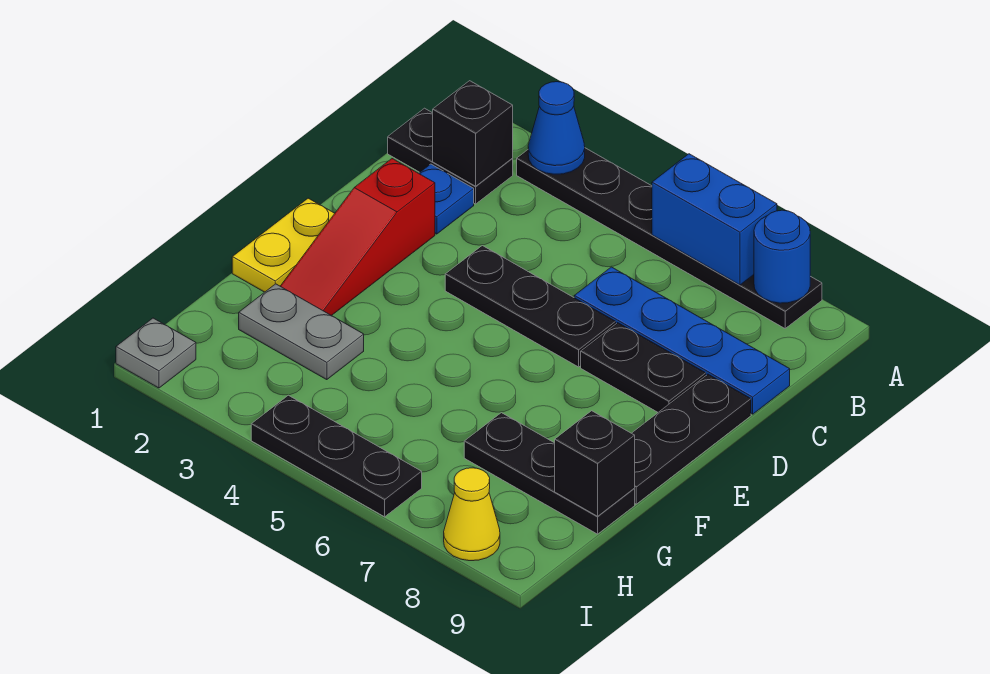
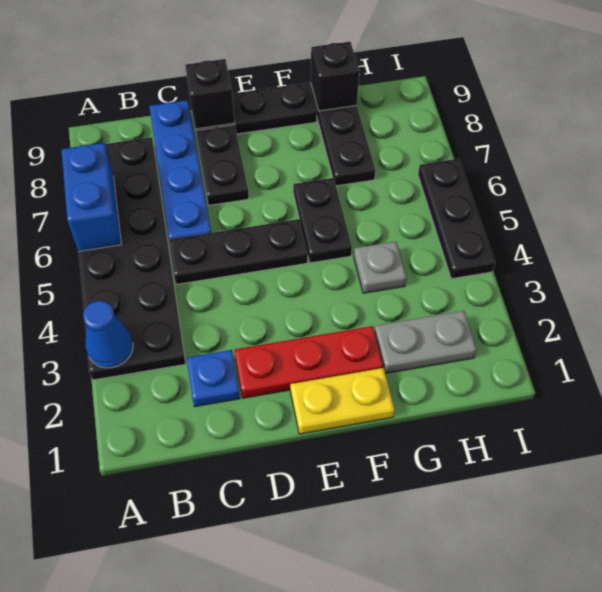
black plate A3:A8 level 1 -> black plate A3:B8 level 1
blue round brick A8 level 2 -> none
black plate B1:B2 level 1 -> black plate F5:F6 level 1
black brick B2 level 2 -> black brick D9 level 2
red slope D2:F2 level 1 top D -> red plate D2:F2 level 1
black plate D4:D6 level 1 -> black plate C5:E5 level 1
grey plate G2:G3 level 1 -> grey plate G2:H2 level 1
grey plate I1 level 1 -> grey plate G4 level 1
yellow cone I8 level 1 -> none

